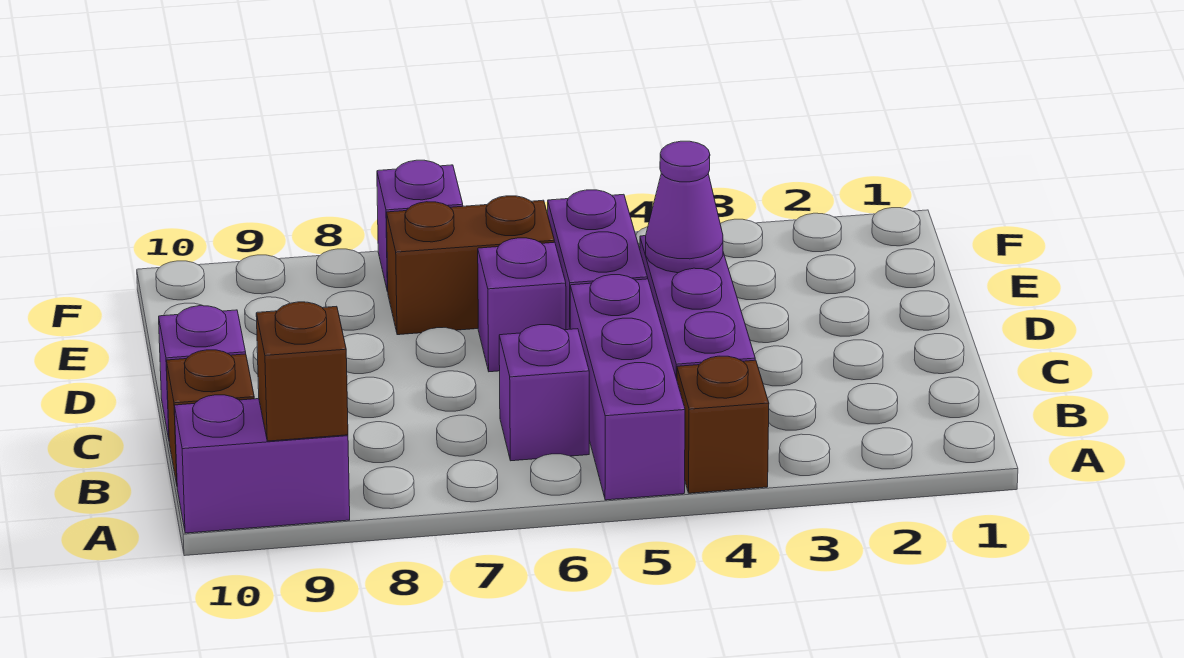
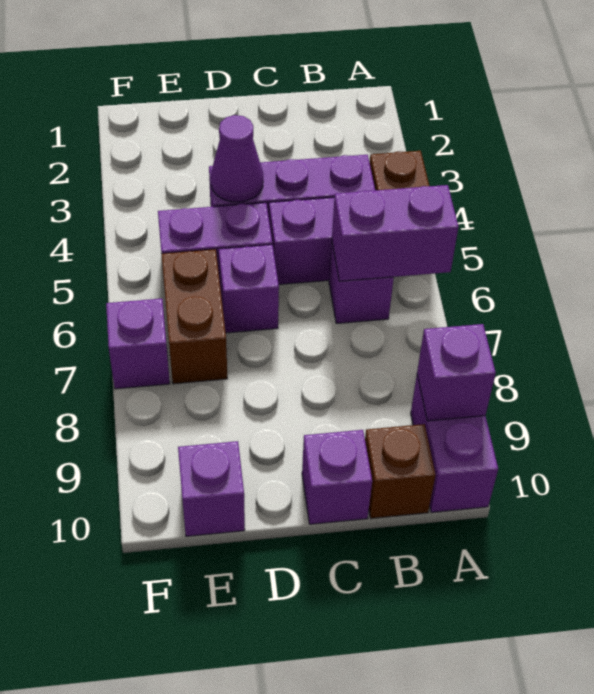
none -> purple brick A6:B6 level 2
brown brick A9 level 2 -> purple brick A9 level 2
none -> purple brick E10 level 1

